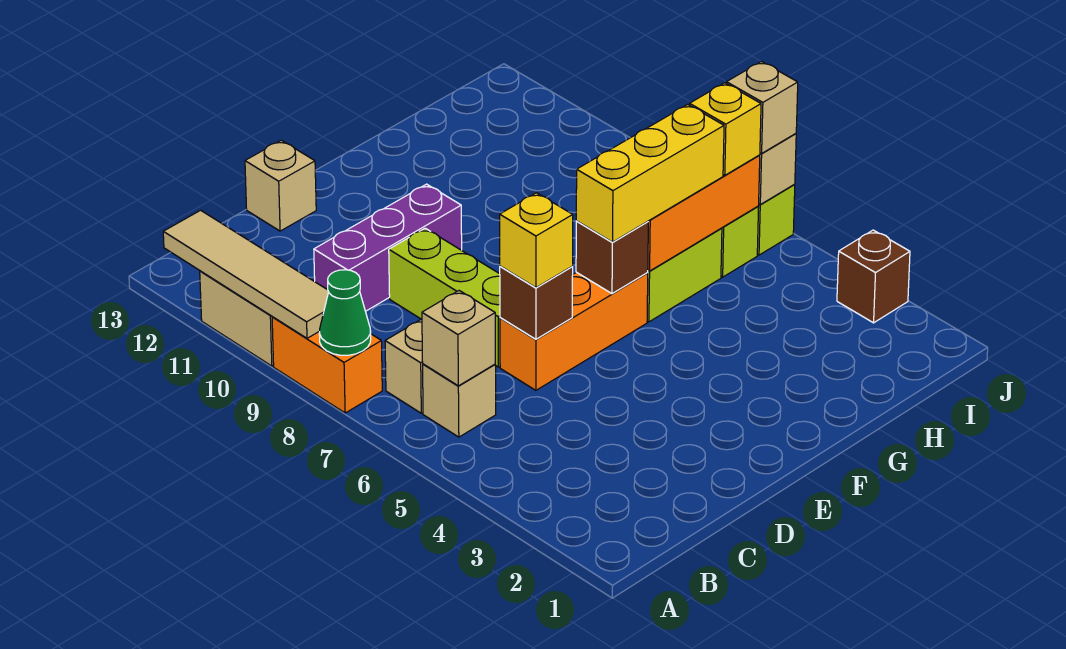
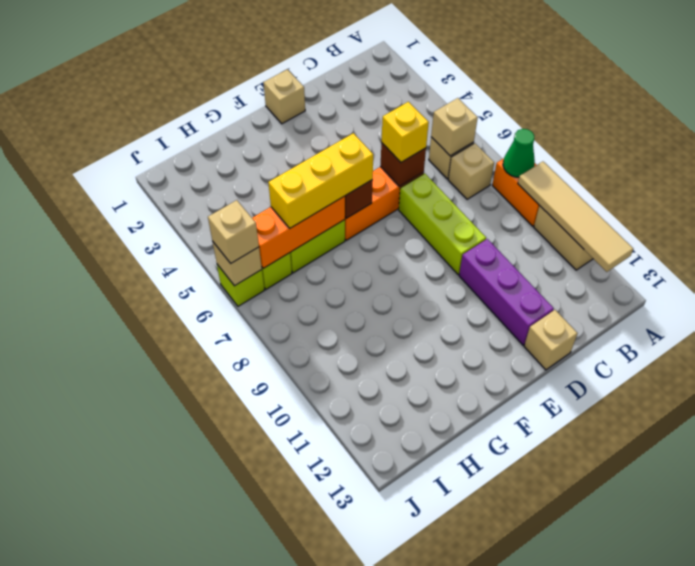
purple brick C10:E10 level 1 -> purple brick D10:D12 level 1
none -> tan brick E1 level 1
yellow brick I6 level 3 -> none
brown brick J3 level 1 -> none

